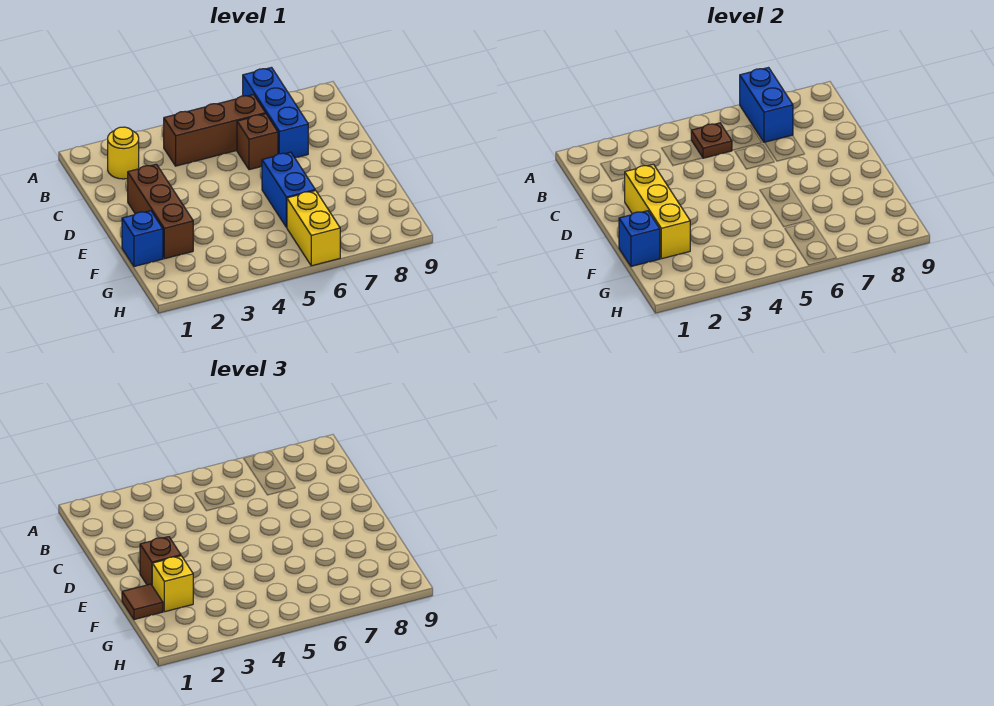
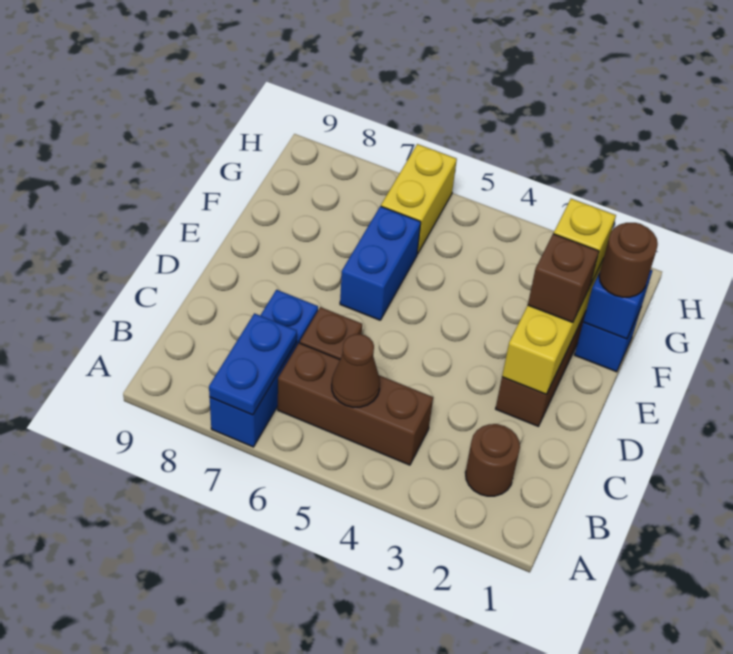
blue brick A7:B7 level 2 -> blue plate A7:B7 level 2
yellow round brick B2 level 1 -> brown round brick B2 level 1
brown plate B5 level 2 -> brown cone B5 level 2
brown tile F1 level 3 -> brown round brick F1 level 3

